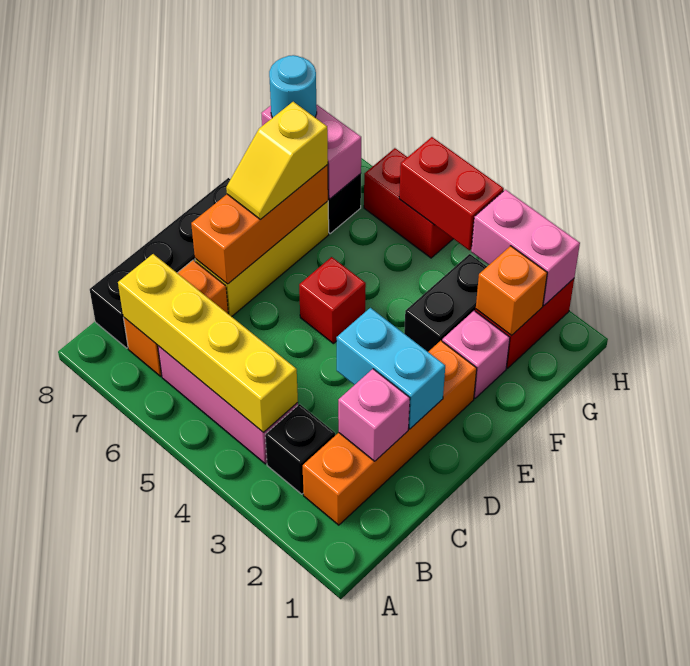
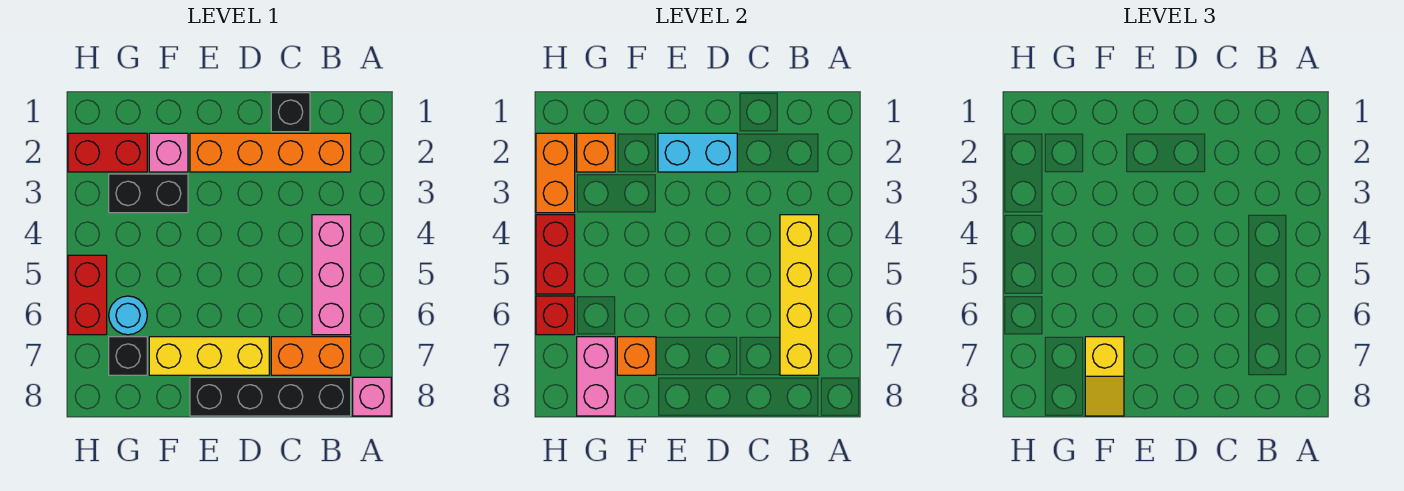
black brick B3 level 1 -> black brick C1 level 1
pink brick C2 level 2 -> pink brick A8 level 1
cyan brick D2:D3 level 2 -> cyan brick D2:E2 level 2
orange brick D7:F7 level 2 -> orange brick F7 level 2
red brick E5 level 1 -> red brick H6 level 2
yellow slope E7:F7 level 3 top F -> yellow slope F7:F8 level 3 top 7
cyan round brick G8 level 3 -> cyan round brick G6 level 1
pink brick H2:H3 level 2 -> orange brick H2:H3 level 2

